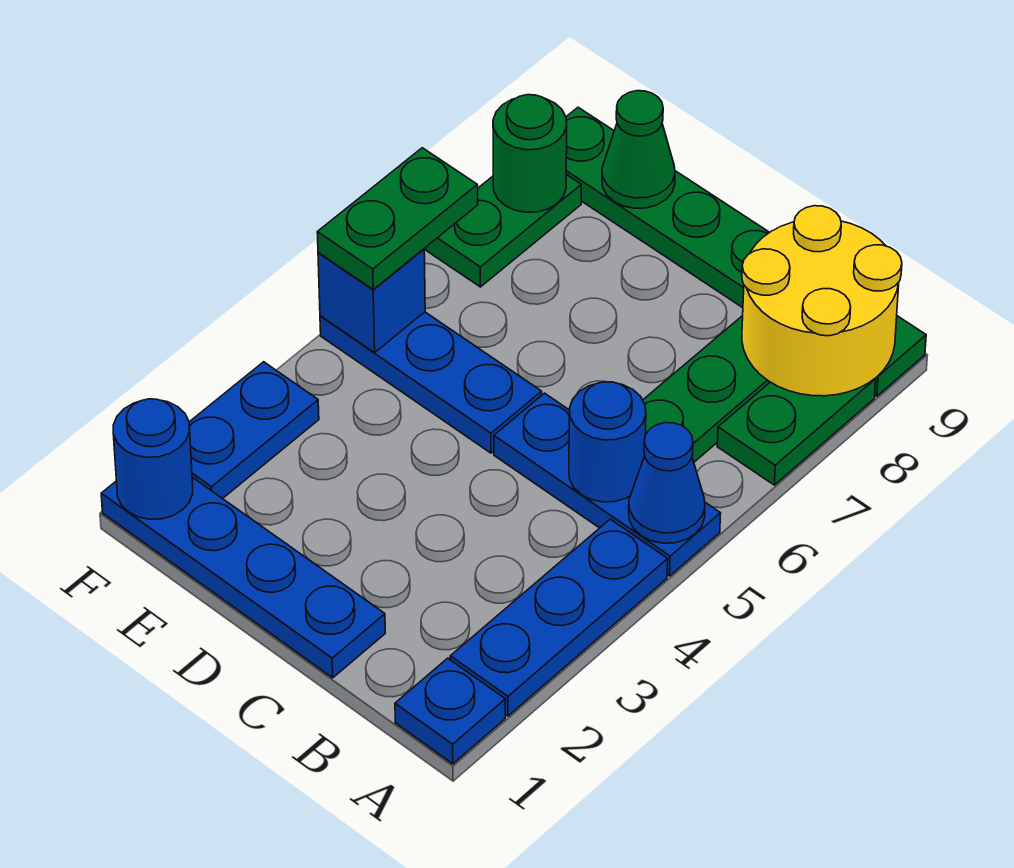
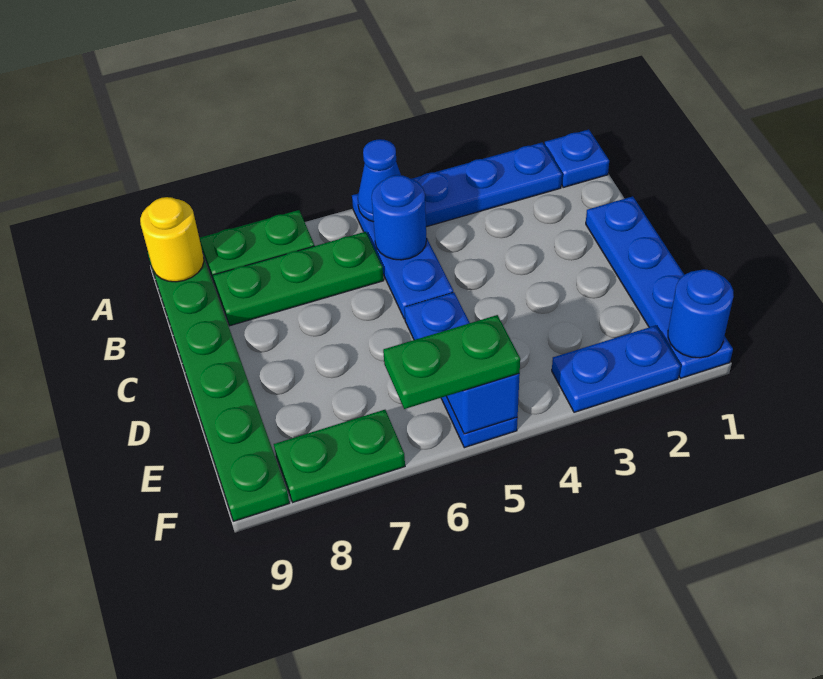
yellow round brick A8:B9 level 2 -> yellow round brick A9 level 2
green cone E9 level 2 -> none
green round brick F8 level 2 -> none

